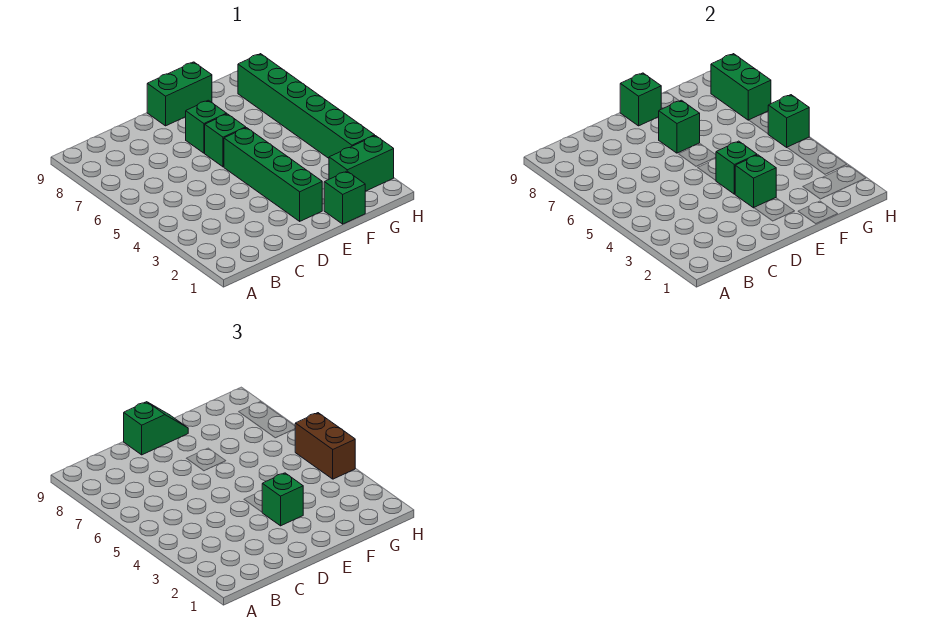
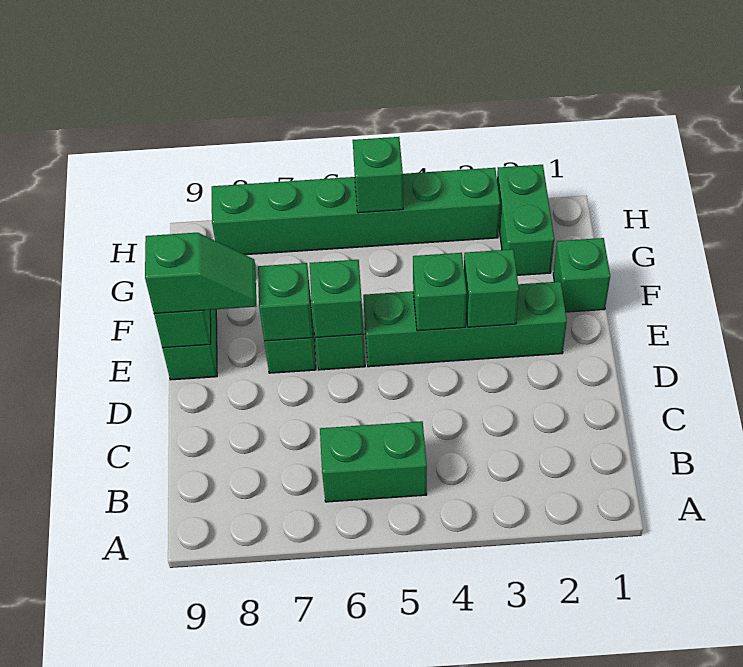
green slope D9:E9 level 3 top D -> green slope E8:E9 level 3 top 9
green brick E3 level 3 -> green brick E6 level 2
brown brick H4:H5 level 3 -> none
green brick H7:H8 level 2 -> green brick B5:B6 level 1

